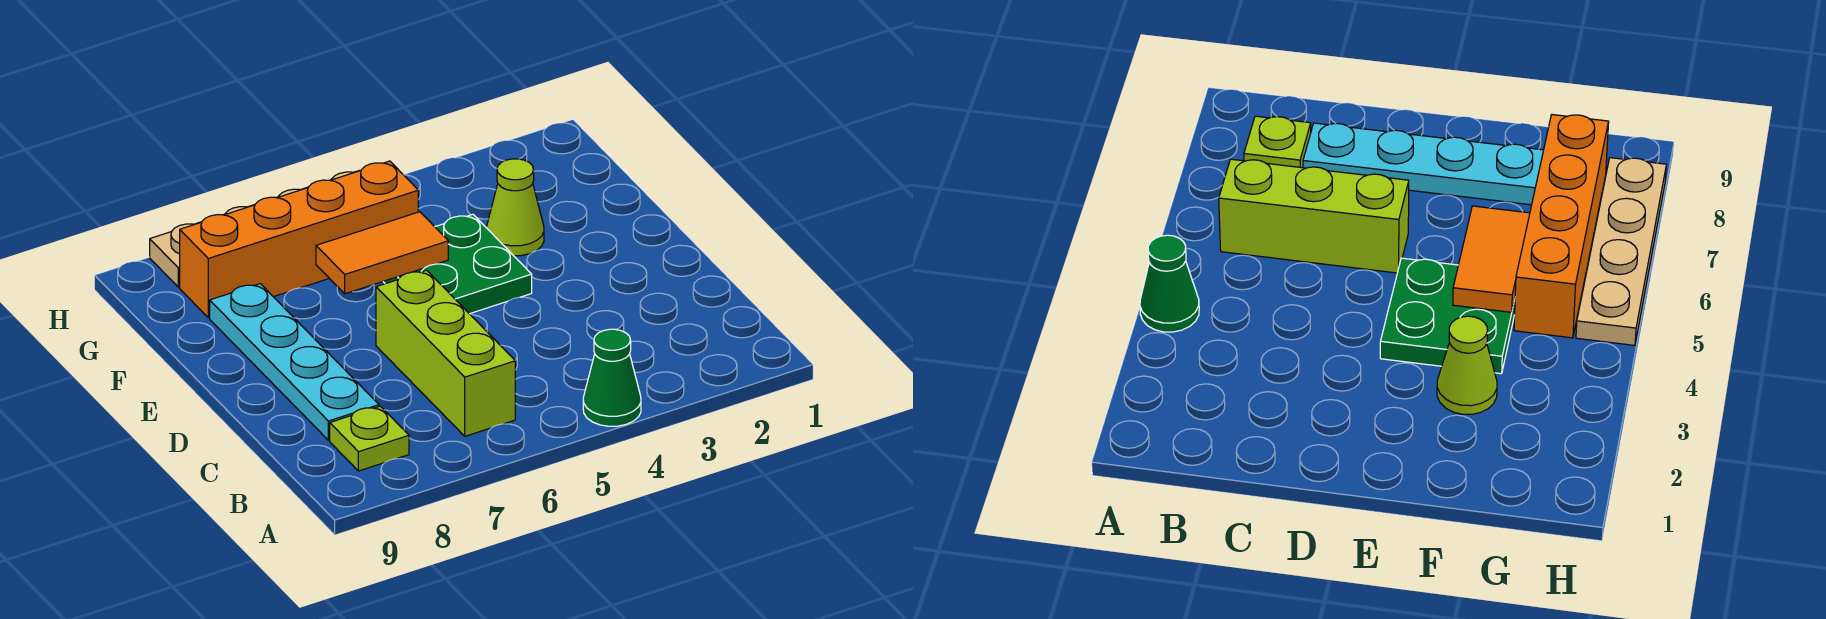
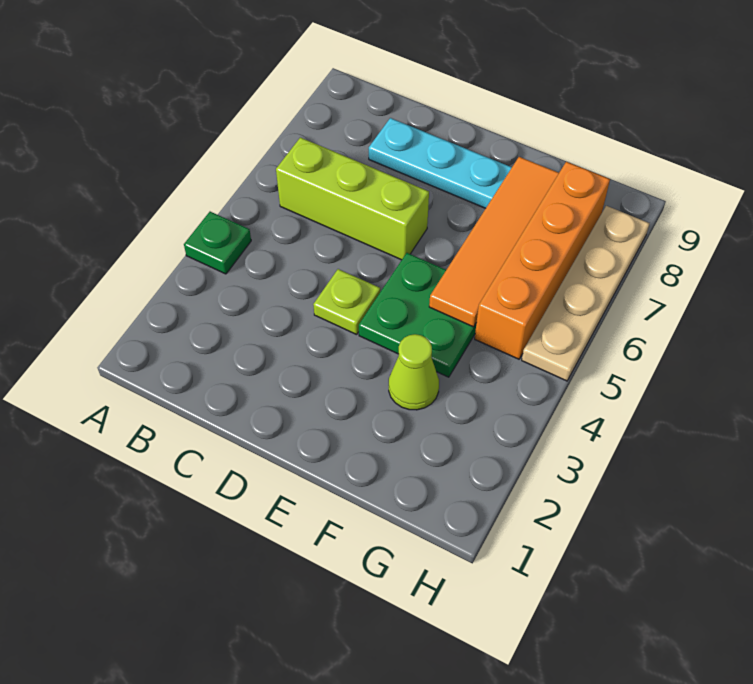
green cone A4 level 1 -> green plate A4 level 1
lime plate B8 level 1 -> lime plate D4 level 1
orange tile F5:F6 level 2 -> orange tile F5:F8 level 2

